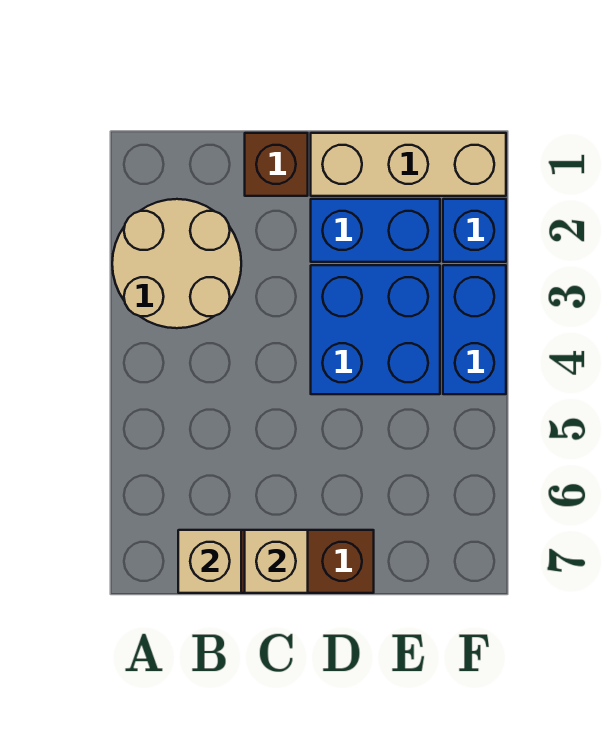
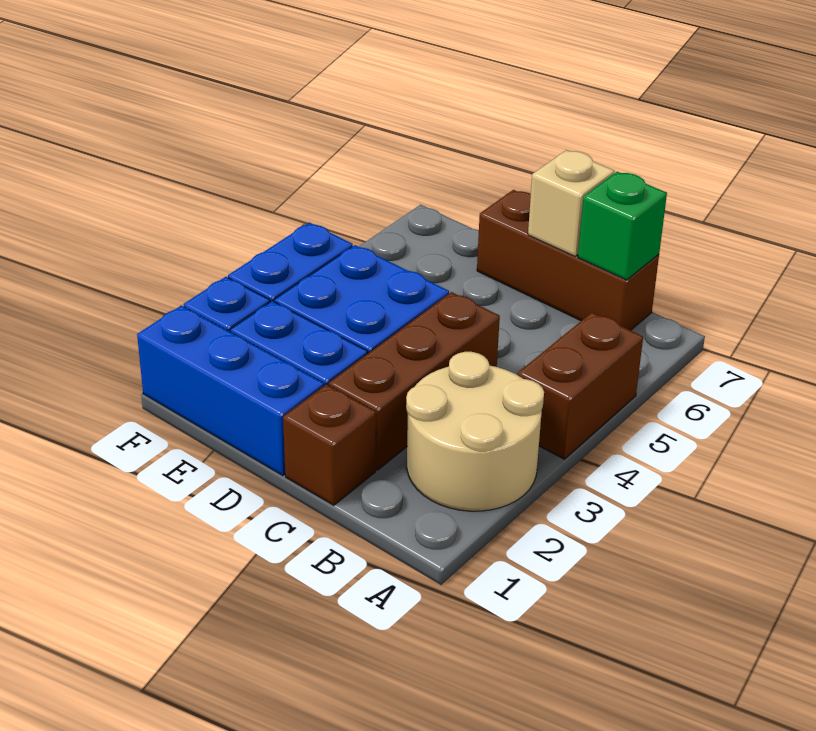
none -> brown brick A4:A5 level 1
tan brick B7 level 2 -> green brick B7 level 2
none -> brown brick C2:C4 level 1
tan brick D1:F1 level 1 -> blue brick D1:F1 level 1

